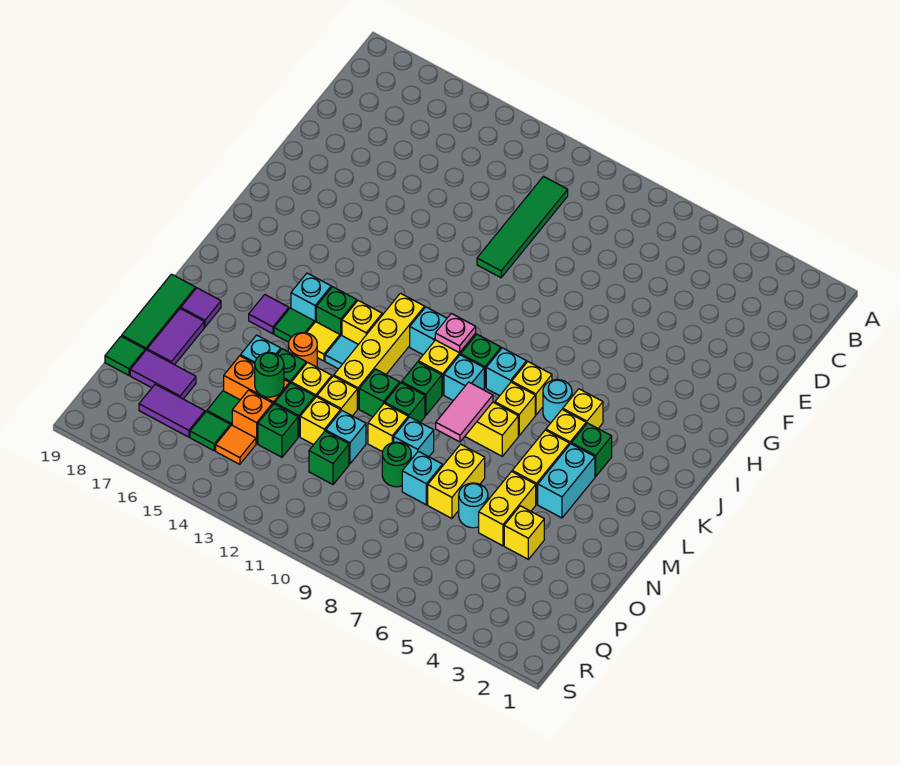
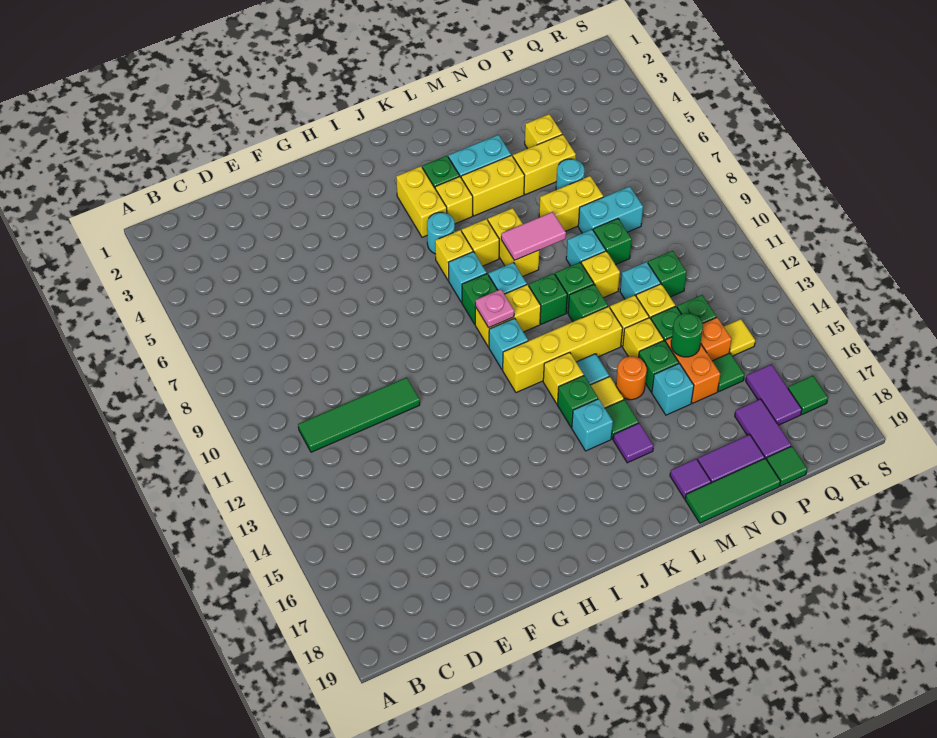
yellow brick J5 level 1 -> yellow brick J4:J5 level 1
cyan brick O8 level 1 -> cyan brick O8:P8 level 1
green round brick O9 level 1 -> green brick O9 level 1
orange tile Q14 level 1 -> yellow tile Q14 level 1
green tile Q15 level 1 -> green tile R17 level 1

